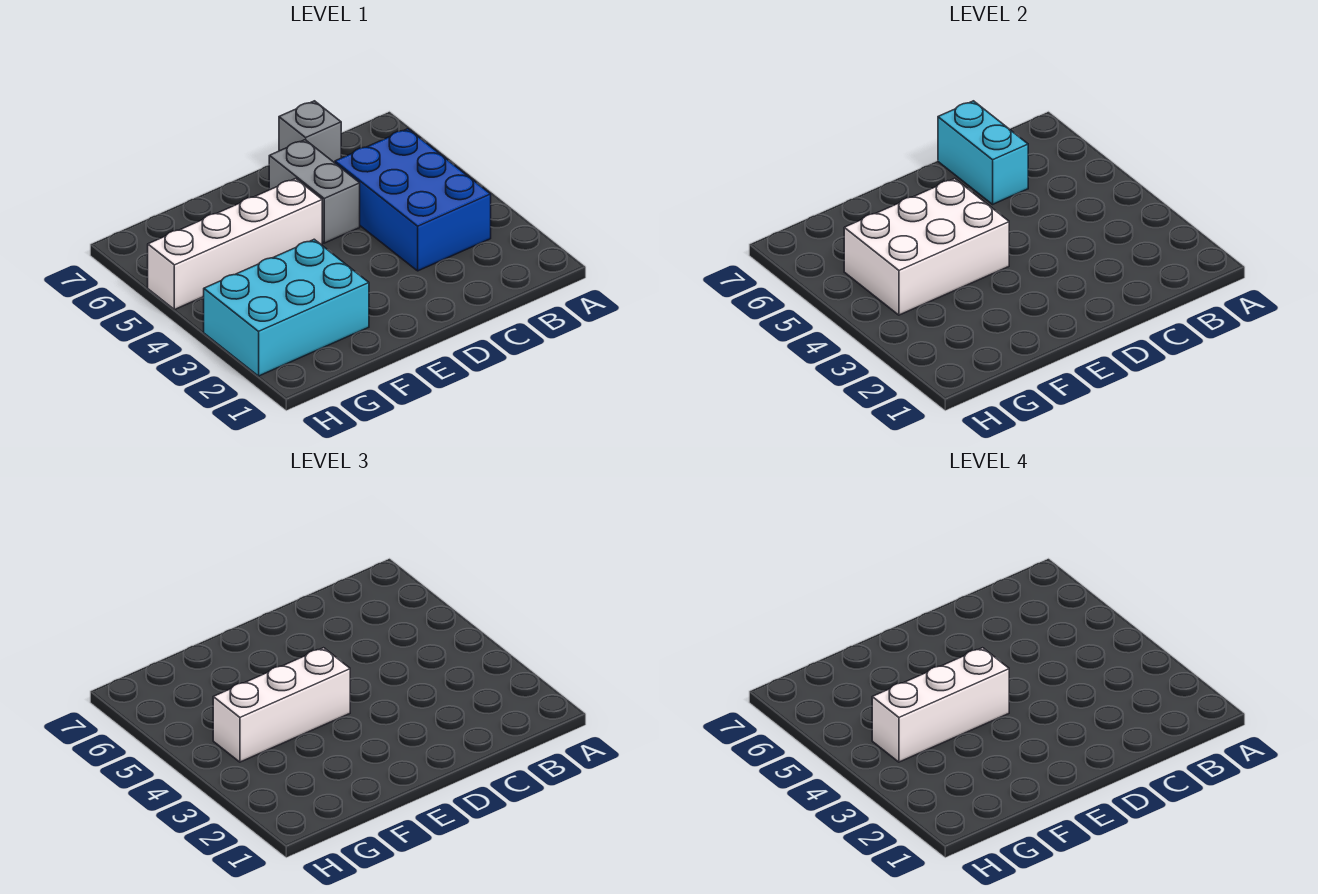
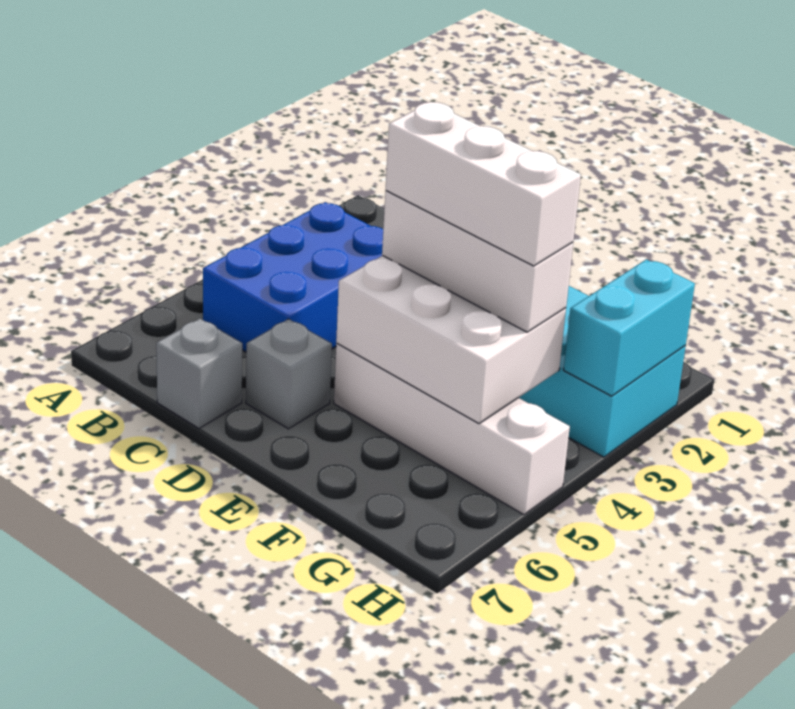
cyan brick C6:C7 level 2 -> cyan brick H2:H3 level 2
grey brick D5:D6 level 1 -> grey brick D6 level 1

